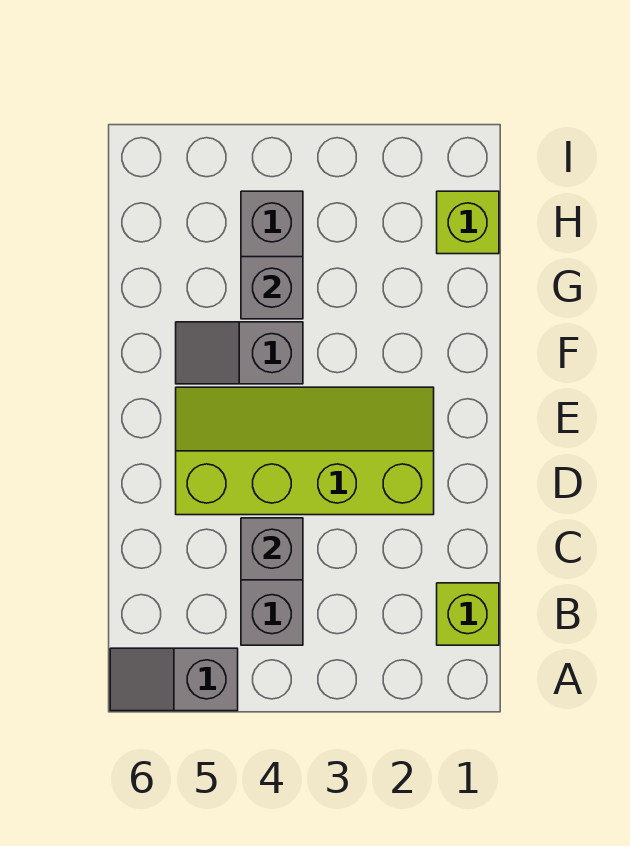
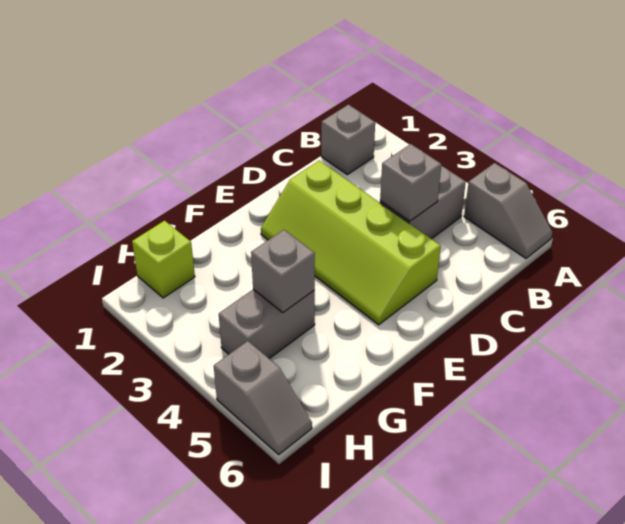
lime brick B1 level 1 -> grey brick B1 level 1
grey slope F4:F5 level 1 top 4 -> grey slope I5:I6 level 1 top 5

